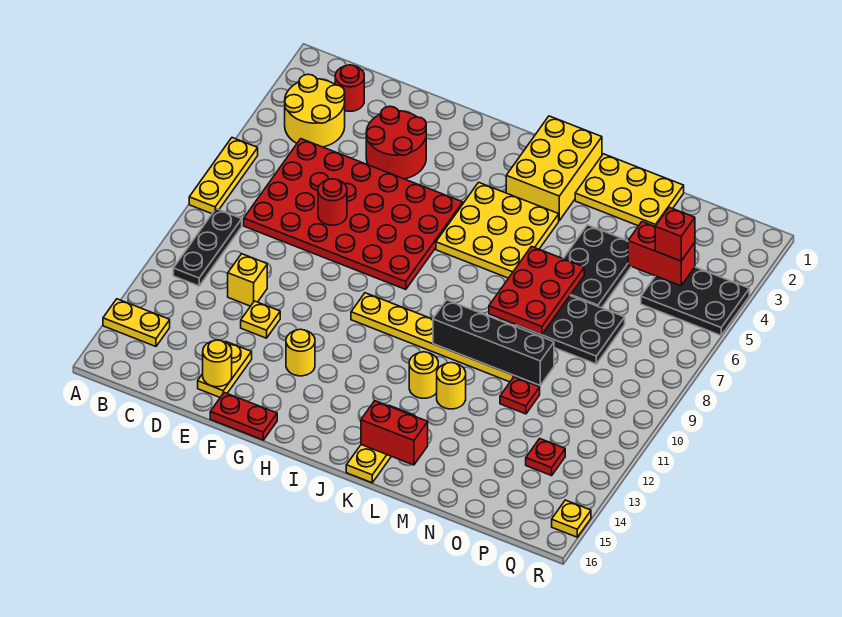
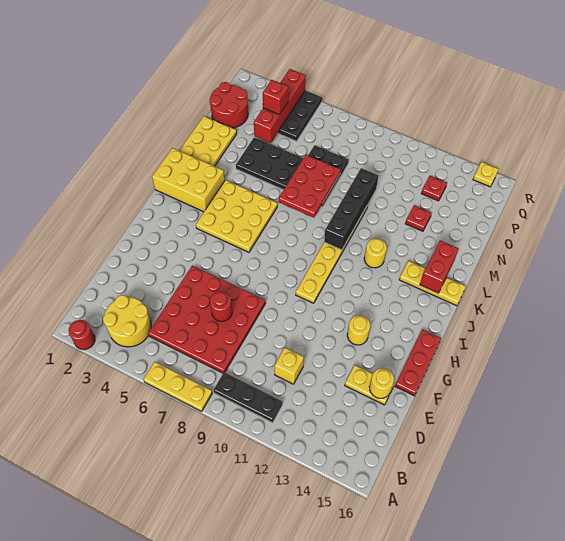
yellow plate A14:B14 level 1 -> none
red round brick C2 level 1 -> red round brick A2 level 1
red plate C5:H8 level 1 -> red plate C5:F8 level 1
red round brick E3:F4 level 1 -> red round brick O1:P2 level 1
yellow plate E12 level 1 -> none
red plate F16:G16 level 1 -> red plate F16:H16 level 1
red plate L6:M8 level 2 -> red plate L7:N8 level 2
yellow round brick L12 level 1 -> none
red plate N11 level 1 -> red plate N13 level 1
red brick O4:P4 level 2 -> red brick O4:R4 level 2

